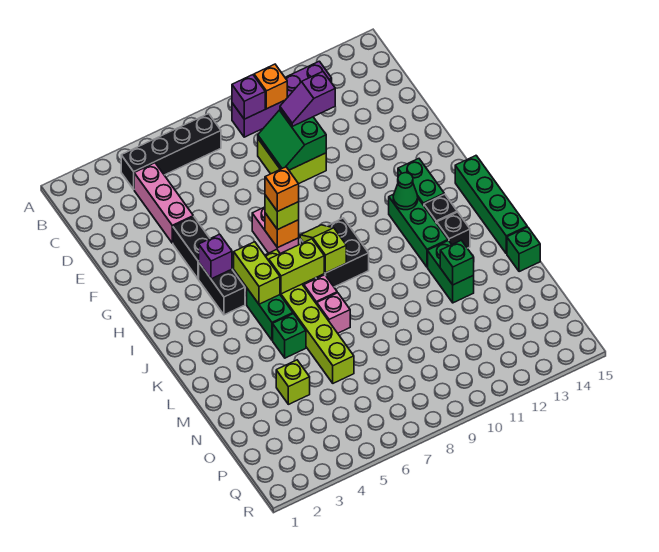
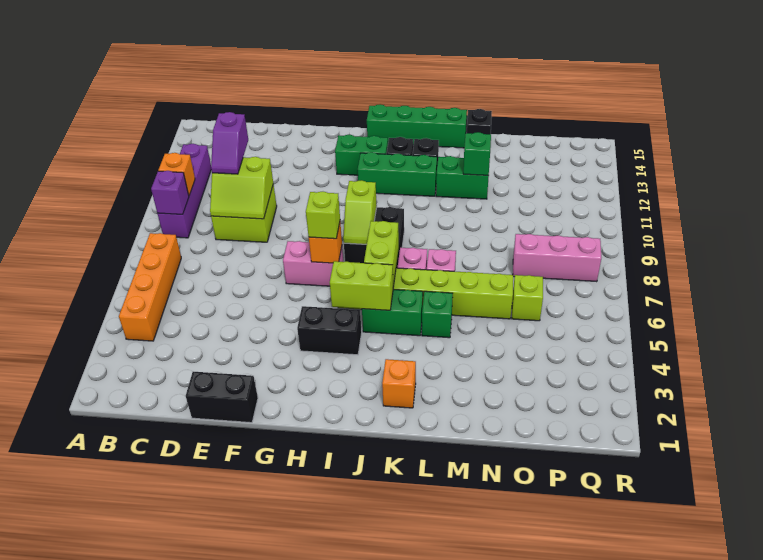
black brick B4:B7 level 1 -> orange brick B4:B7 level 1
pink brick C4:E4 level 1 -> pink brick O8:Q8 level 1
green slope D9:E10 level 2 top 10 -> lime slope D9:E10 level 2 top 10
black brick F4:G4 level 1 -> black brick E1:F1 level 1
purple brick H4 level 2 -> none
orange brick H7 level 4 -> orange brick K2 level 1
lime slope I8:J8 level 2 top J -> lime slope I8:I9 level 2 top 9
green cone I12 level 2 -> none
green brick M15 level 1 -> black brick M15 level 1
lime brick N4 level 1 -> lime brick O6 level 1

